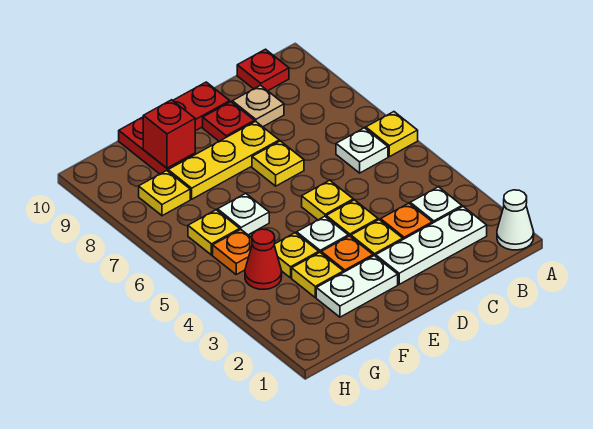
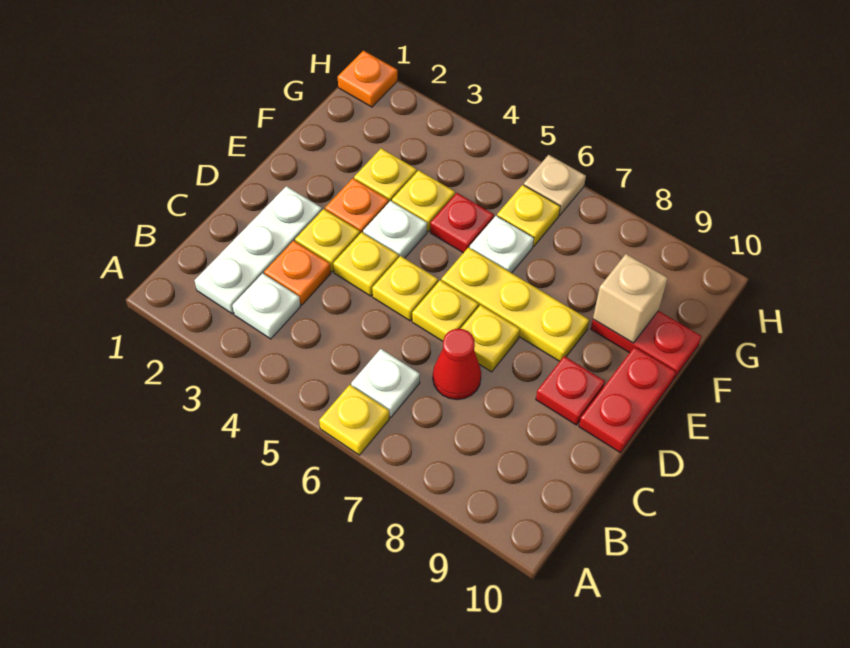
white cone A1 level 1 -> none
red plate B10 level 1 -> red plate F5 level 1
tan plate C9 level 1 -> tan plate H6 level 1
yellow plate D8:F8 level 1 -> yellow plate E6:E8 level 1
white plate E2:F2 level 1 -> none
red brick F9 level 2 -> tan brick F9 level 2
red cone G4 level 1 -> red cone C7 level 1
orange plate G5 level 1 -> orange plate H1 level 1
yellow plate G8 level 1 -> yellow plate D6 level 1

